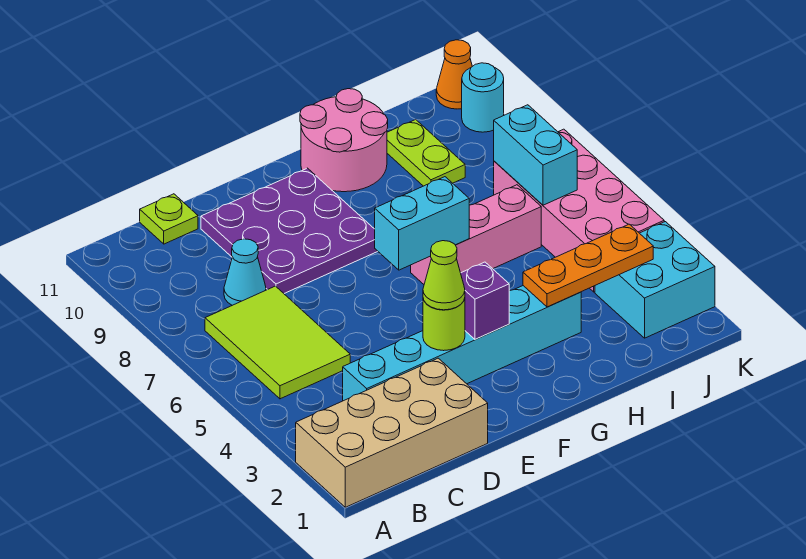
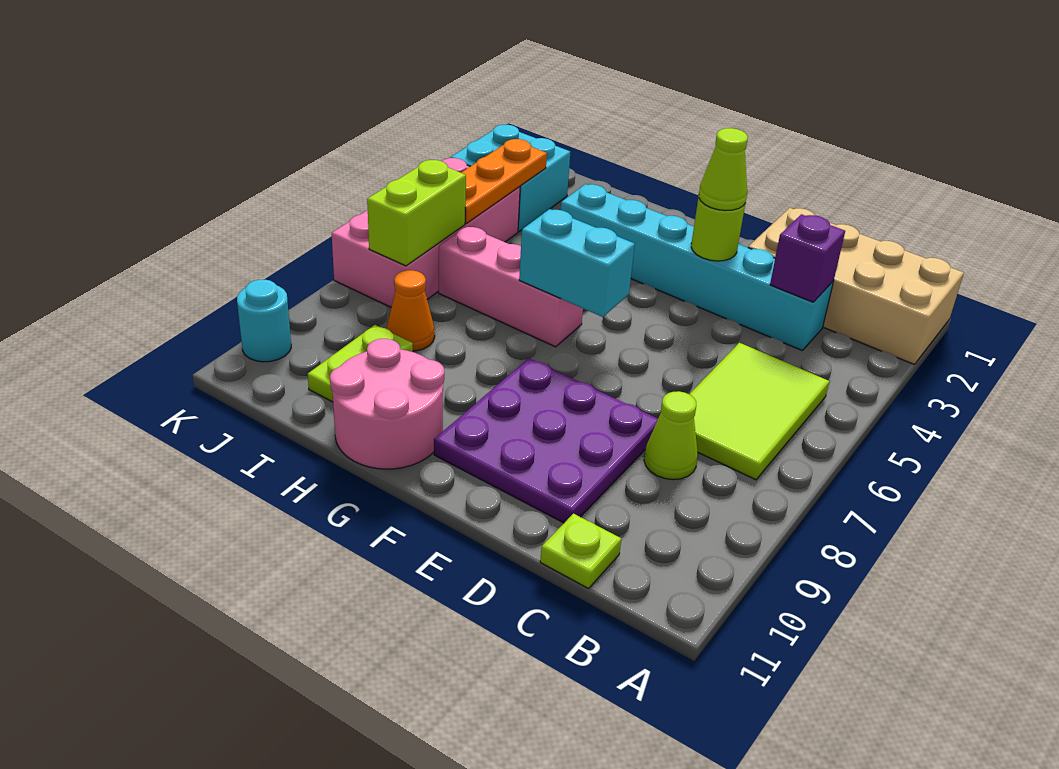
cyan cone C8 level 1 -> lime cone C8 level 1
purple brick F3 level 2 -> purple brick C3 level 2
orange plate H3:J3 level 2 -> orange plate J3:J5 level 2
cyan brick J6:J7 level 2 -> lime brick J6:J7 level 2
orange cone K11 level 1 -> orange cone I8 level 1

